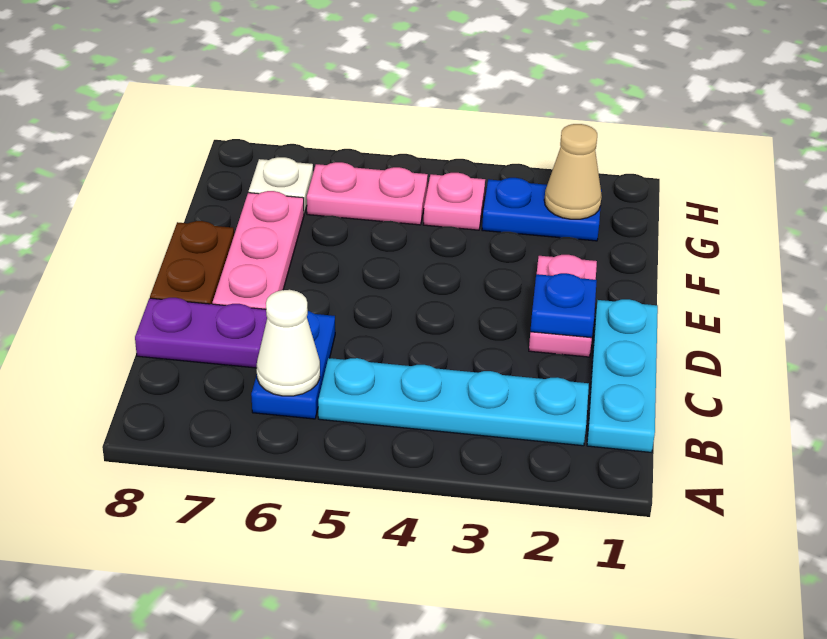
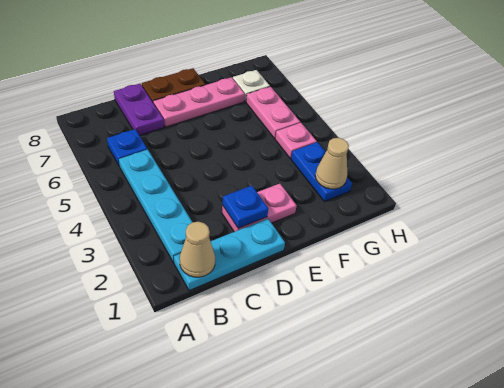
none -> tan cone B1 level 2
blue plate B6:C6 level 1 -> blue plate B6 level 1
white cone B6 level 2 -> none

